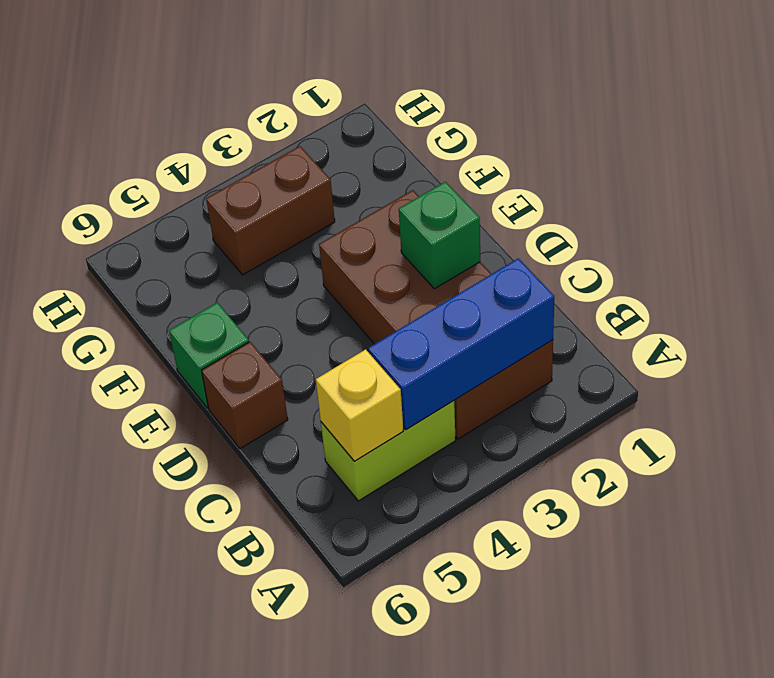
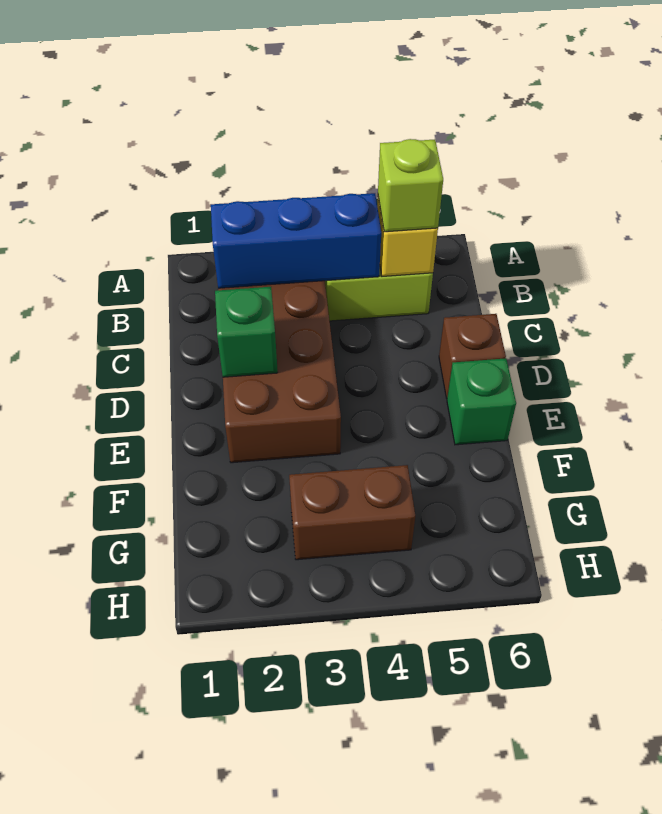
none -> lime brick B5 level 3

